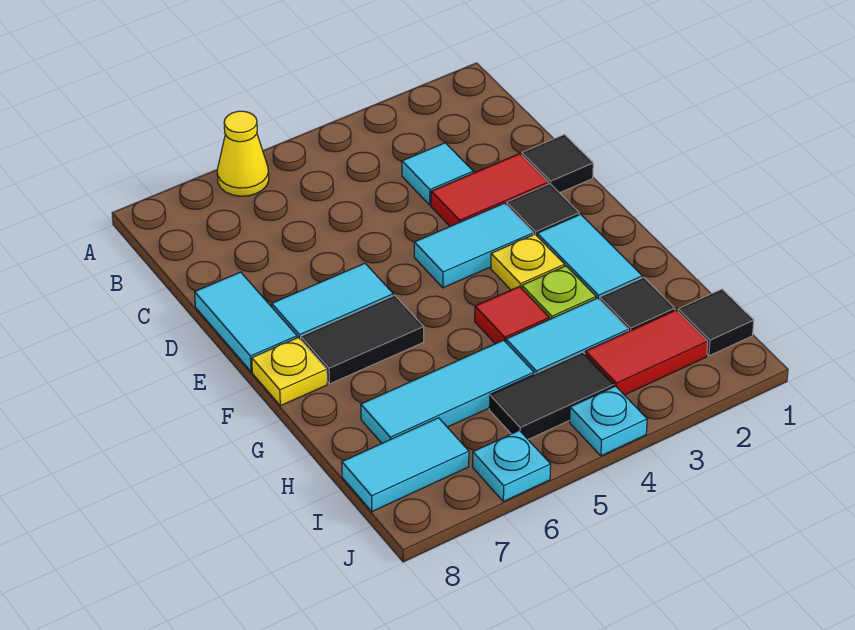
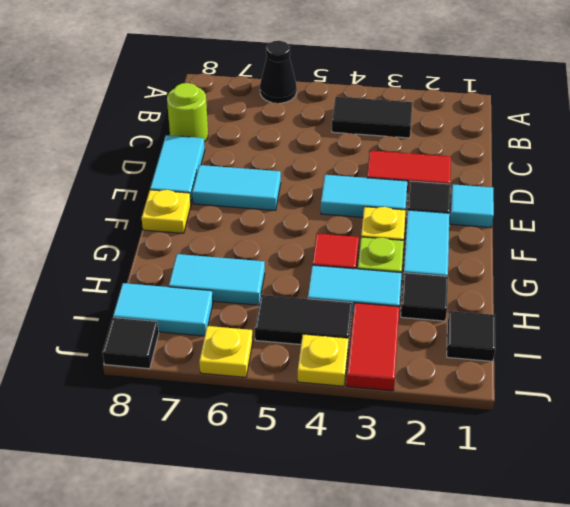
yellow cone A6 level 1 -> black cone A6 level 1
cyan tile C3 level 1 -> cyan tile E1 level 1
none -> lime round brick C8 level 1
black tile D1 level 1 -> black tile J8 level 1
black tile F6:F7 level 1 -> black tile B3:B4 level 1
cyan tile H5:H7 level 1 -> cyan tile H6:H7 level 1
red tile I2:I3 level 1 -> red tile I3:J3 level 1
cyan plate J4 level 1 -> yellow plate J4 level 1
cyan plate J6 level 1 -> yellow plate J6 level 1

